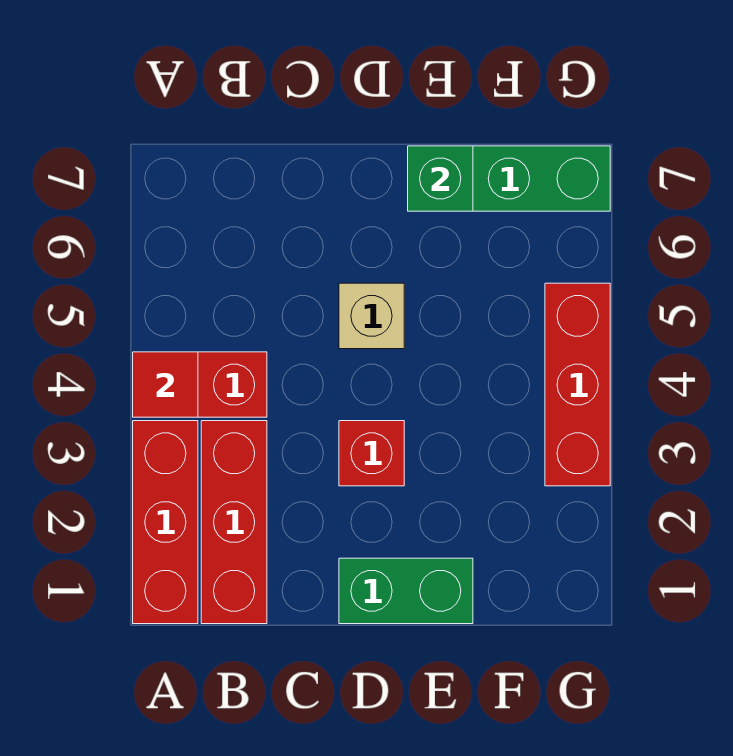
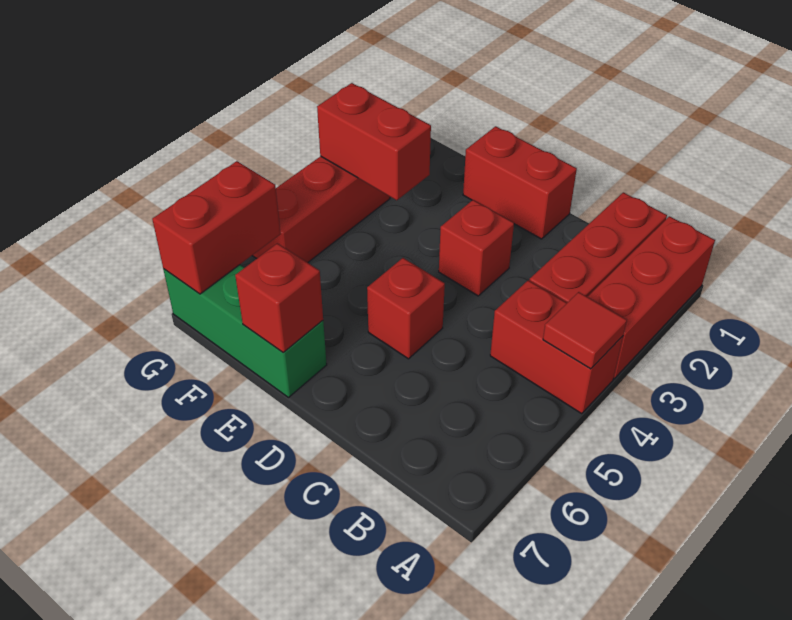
green brick D1:E1 level 1 -> red brick D1:E1 level 1
tan brick D5 level 1 -> red brick D5 level 1
green brick E7 level 2 -> red brick E7 level 2
none -> red brick F3:G3 level 2
none -> red brick G6:G7 level 2

